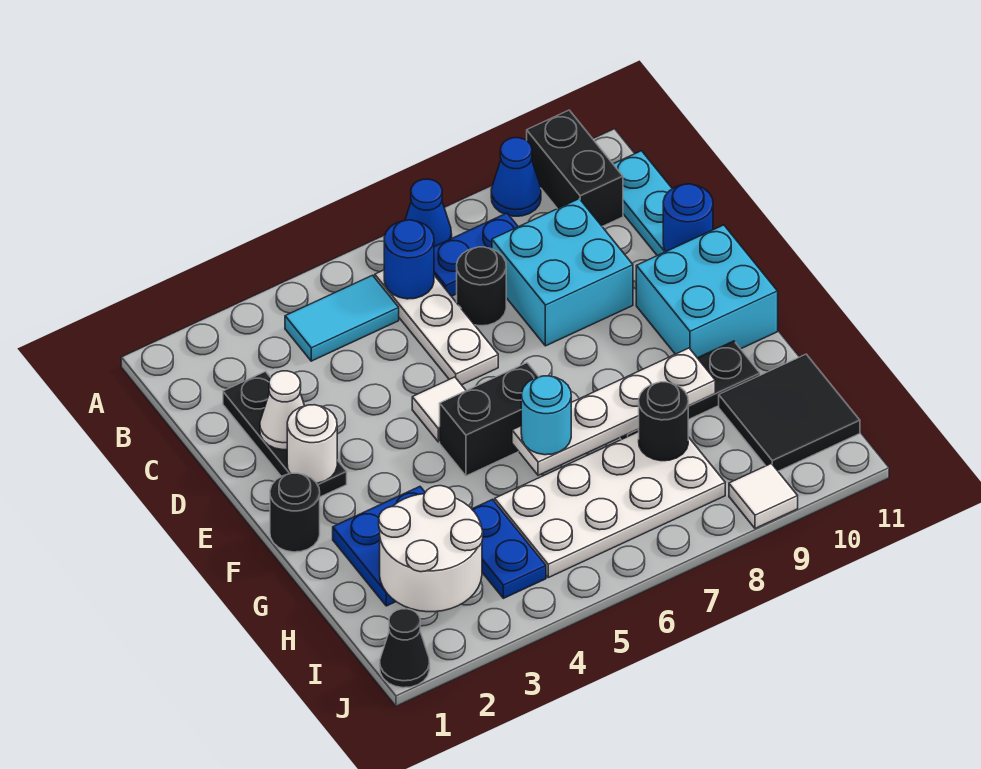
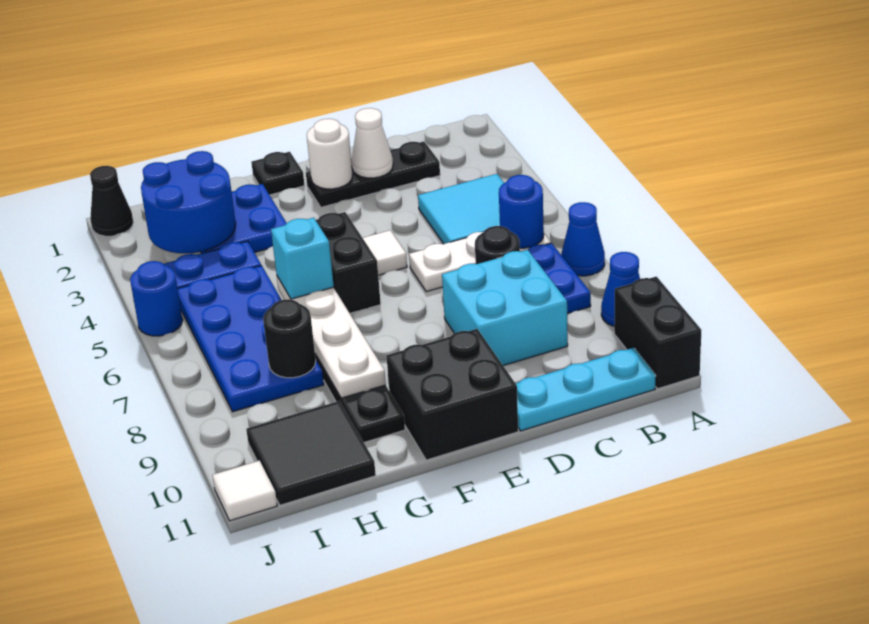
black brick A10:B10 level 1 -> black brick A10:A11 level 1
cyan tile B4:B5 level 1 -> cyan tile B4:C5 level 1
blue round brick D11 level 2 -> blue round brick J5 level 1
cyan brick E10:F11 level 1 -> black brick E10:F11 level 1
black round brick F1 level 1 -> black plate F1 level 1
cyan round brick G6 level 3 -> cyan brick G6 level 3
white round brick H2:I3 level 2 -> blue round brick H2:I3 level 2
white plate H5:I8 level 1 -> blue plate H5:I8 level 1
white tile J9 level 1 -> white tile J11 level 1

